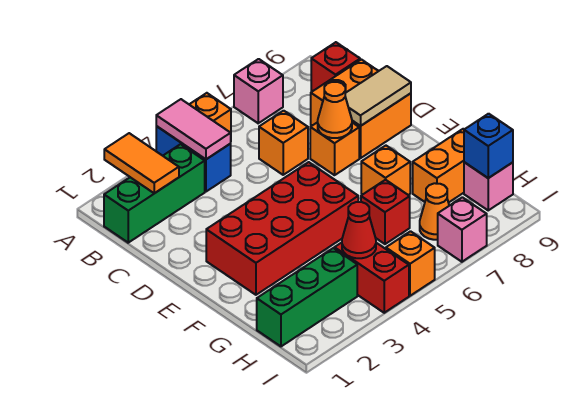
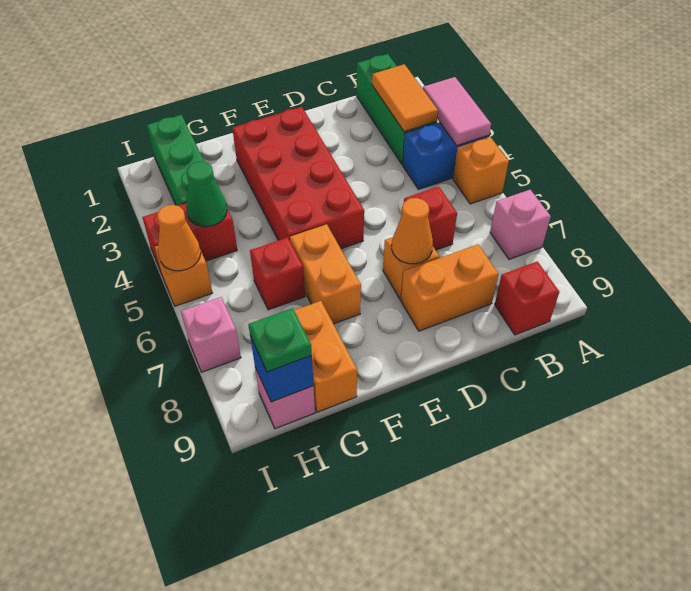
orange tile A2:B2 level 2 -> orange tile B2:B3 level 2
pink tile A4:B4 level 2 -> pink tile A3:A4 level 2
orange brick C6 level 1 -> red brick C6 level 1
orange brick C8:D9 level 1 -> orange brick C8:D8 level 1
tan tile D8:D9 level 2 -> none
orange brick F7 level 1 -> orange brick F6:F7 level 1
red cone H4 level 2 -> green cone H4 level 2
orange cone H7 level 1 -> orange cone I5 level 2
none -> green plate H9 level 3

